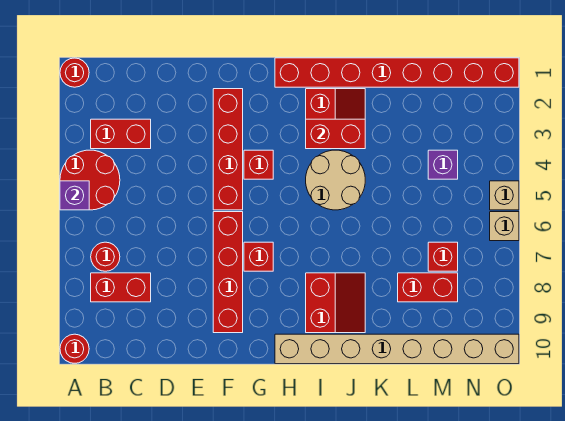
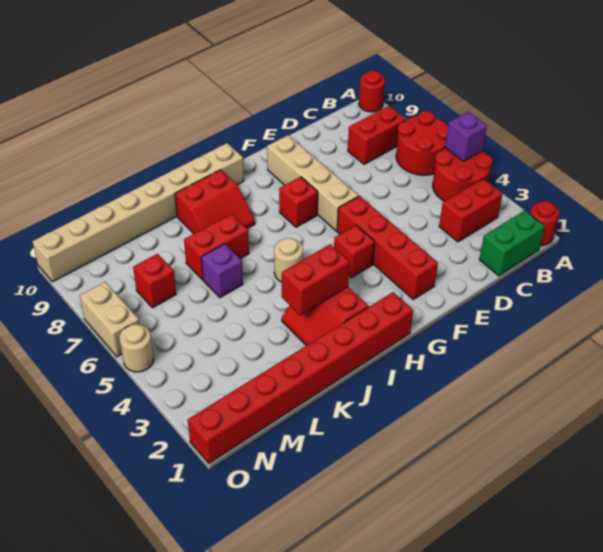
none -> green brick B1:C1 level 1
red round brick B7 level 1 -> red round brick A6:B7 level 1
red brick F6:F9 level 1 -> tan brick F6:F9 level 1
tan round brick I4:J5 level 1 -> tan round brick I5 level 1
red slope I8:J9 level 1 top I -> red slope I8:J9 level 1 top 9
red brick L8:M8 level 1 -> red brick J7:K7 level 1
purple brick M4 level 1 -> purple brick K6 level 1
tan brick O5 level 1 -> tan round brick O5 level 1
tan brick O6 level 1 -> tan brick O6:O7 level 1

